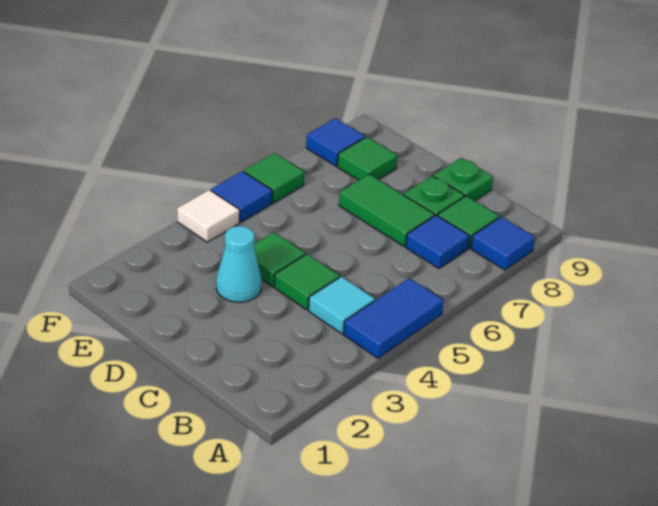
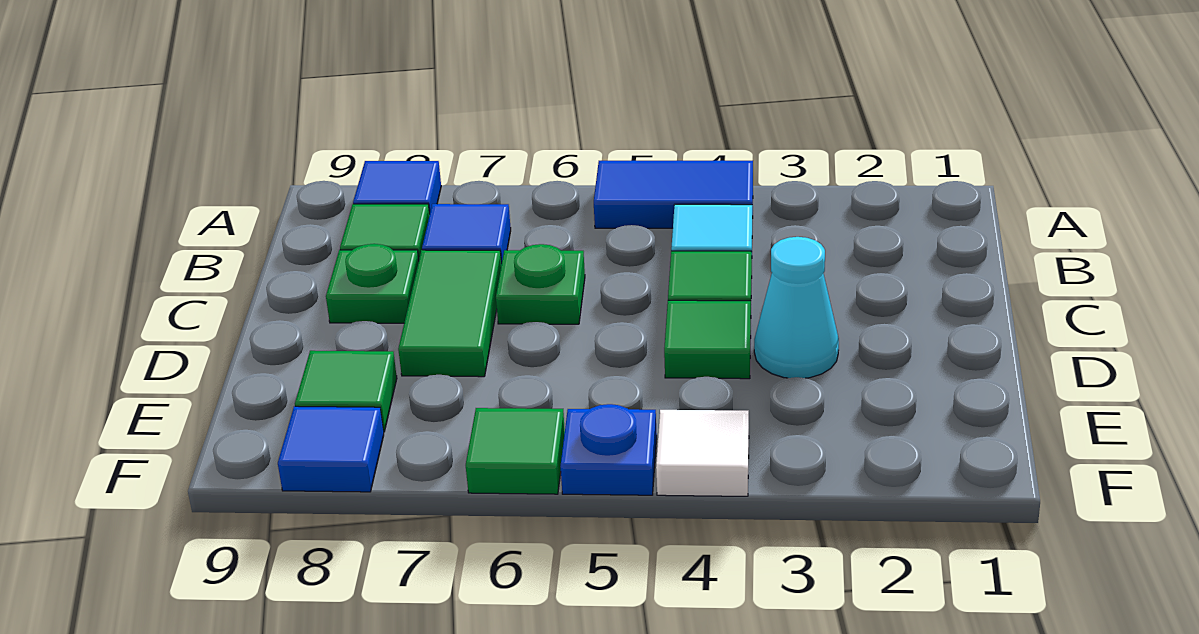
green plate C9 level 1 -> green plate C6 level 1
blue tile F5 level 1 -> blue plate F5 level 1

